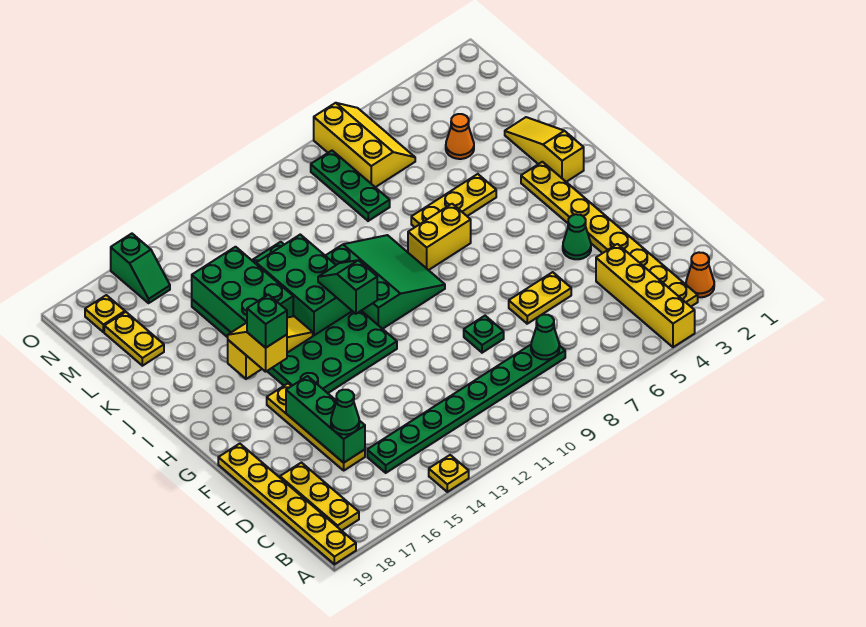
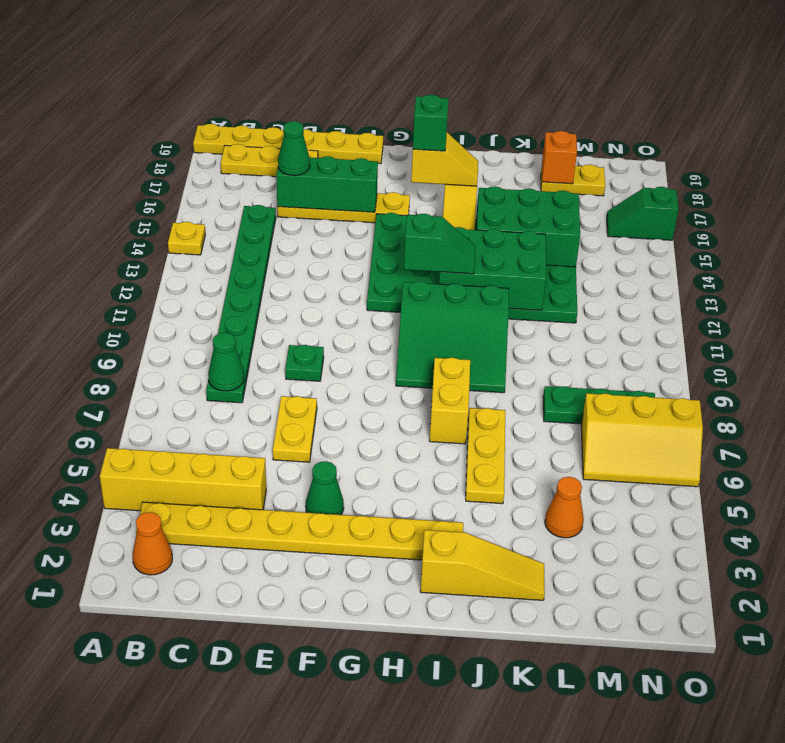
none -> orange brick L18 level 2
yellow plate N18 level 1 -> none

